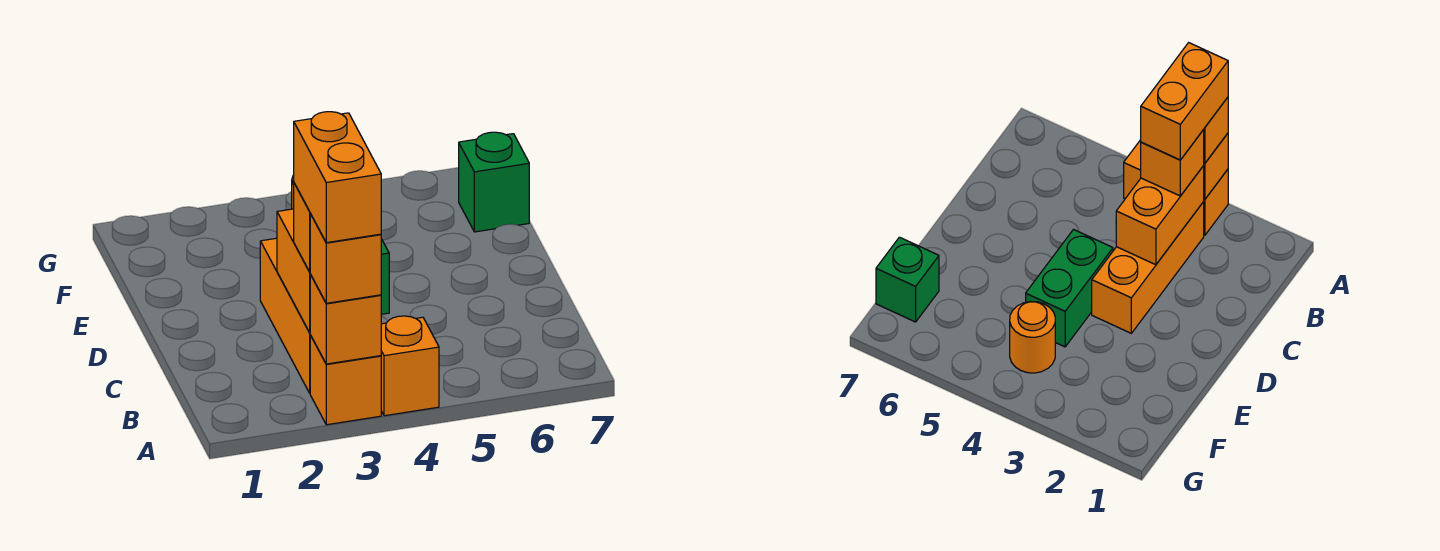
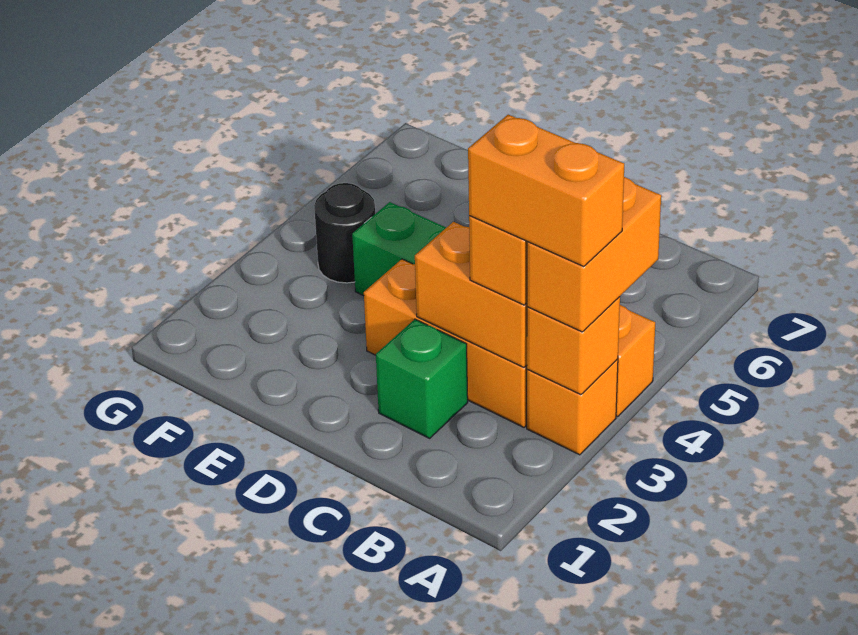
orange brick A3 level 3 -> orange brick A3:A4 level 3
orange round brick F4 level 1 -> black round brick F4 level 1
green brick F7 level 1 -> green brick C2 level 1

